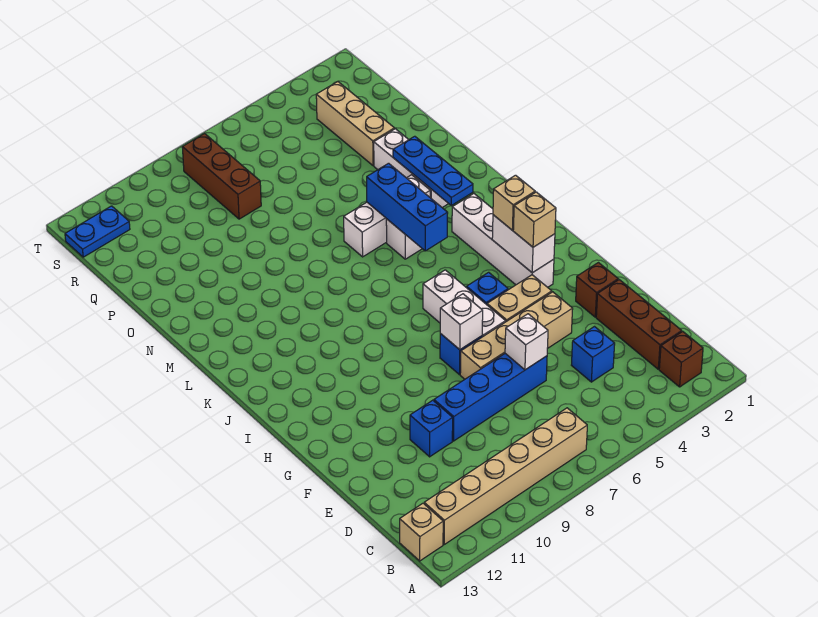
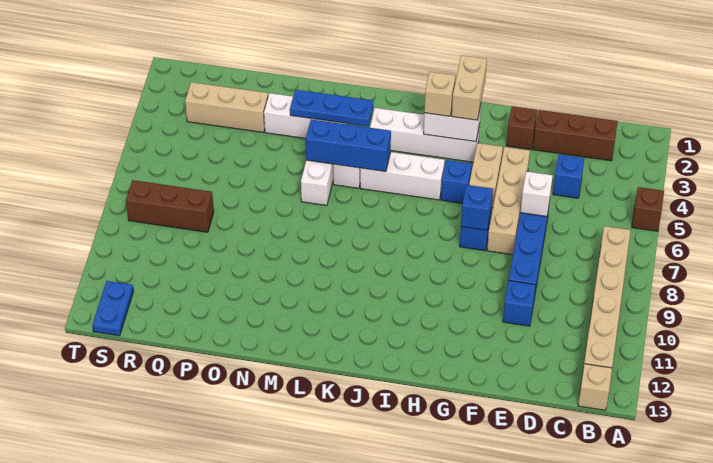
brown brick B2 level 1 -> brown brick A5 level 1
white brick G6:I6 level 1 -> white brick I5:K5 level 1
white brick G7 level 2 -> blue brick G7 level 2
tan brick H3 level 3 -> tan brick H2:H3 level 3

